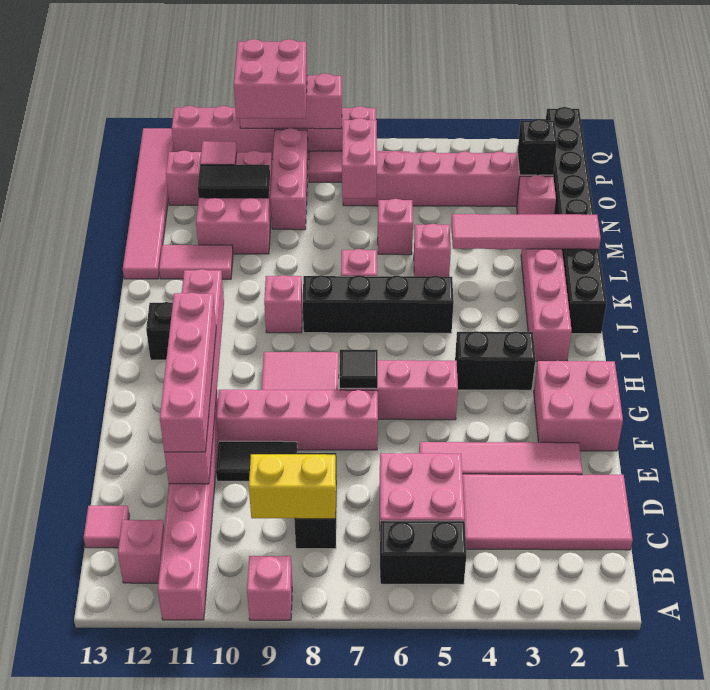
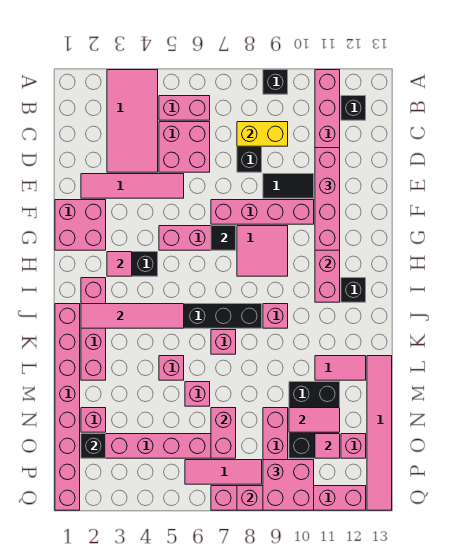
pink brick A9 level 1 -> black brick A9 level 1
black brick B5:B6 level 1 -> pink brick B5:B6 level 1
pink brick B12 level 1 -> black brick B12 level 1
pink tile C1:D4 level 1 -> pink tile A3:D4 level 1
pink tile C13 level 1 -> pink tile H3 level 2
black brick J1:Q1 level 1 -> pink brick J1:Q1 level 1
pink tile L1:L4 level 2 -> pink tile J2:J5 level 2
pink brick M10:O11 level 1 -> black brick M10:O11 level 1
black tile N10:N11 level 2 -> pink tile N10:N11 level 2

